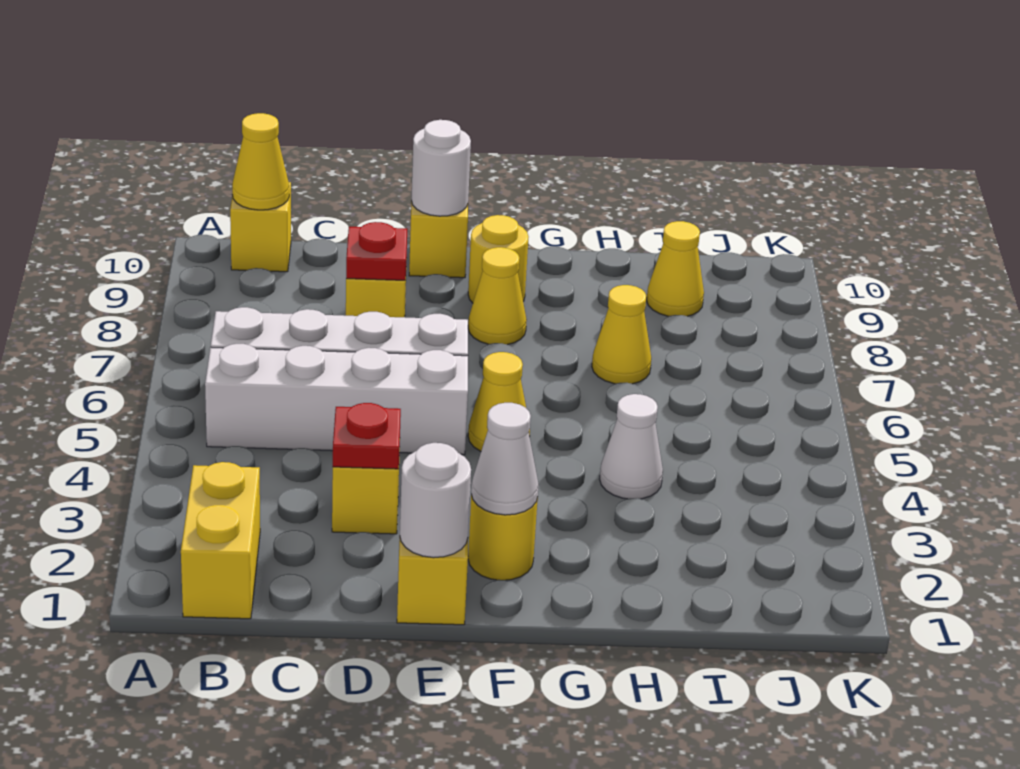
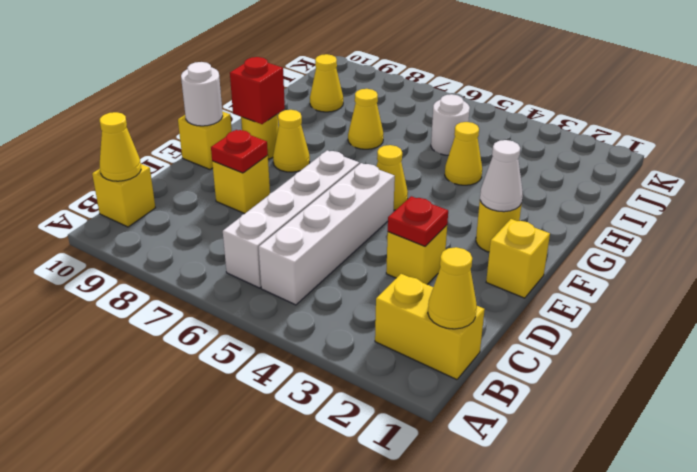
none -> yellow cone B1 level 2
white round brick E1 level 2 -> white round brick I5 level 1
none -> red brick F9 level 2
white cone H4 level 1 -> yellow cone H4 level 1

